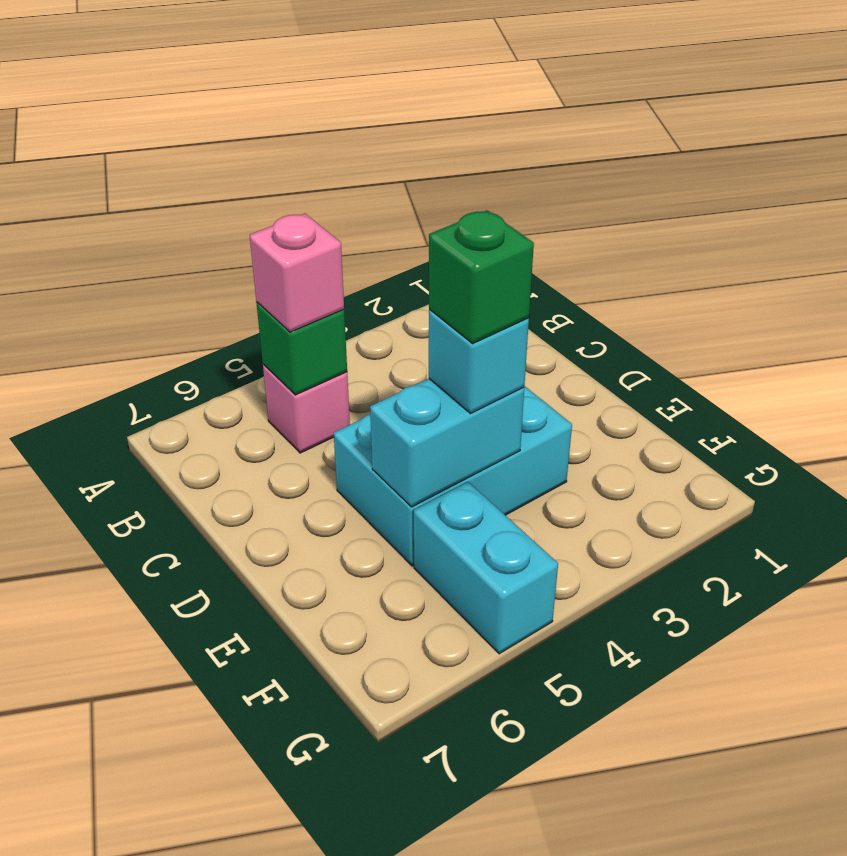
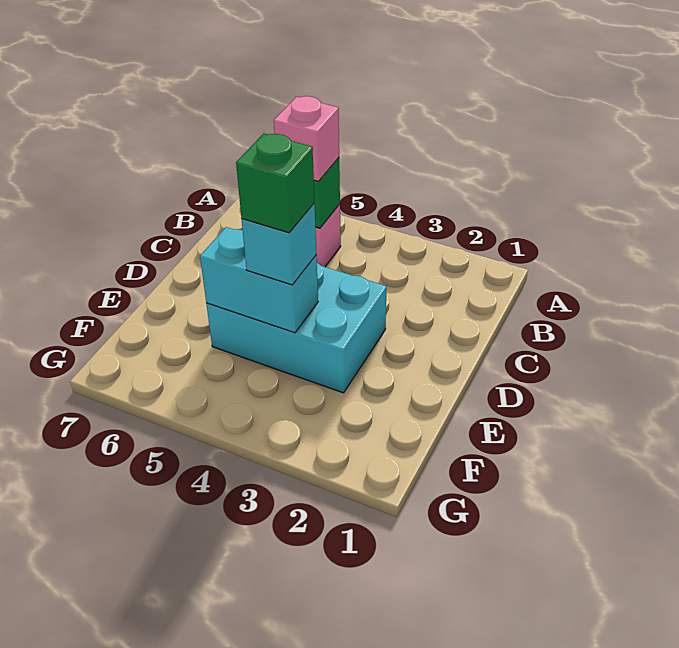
cyan brick F5:G5 level 1 -> none

